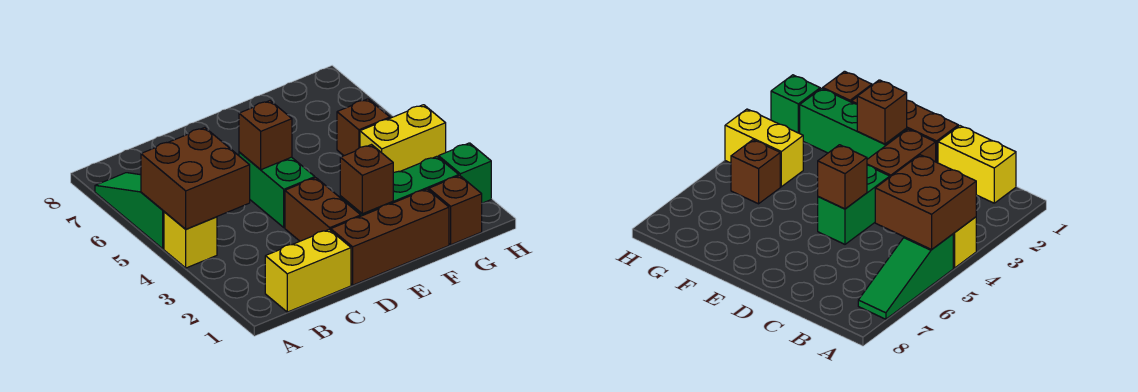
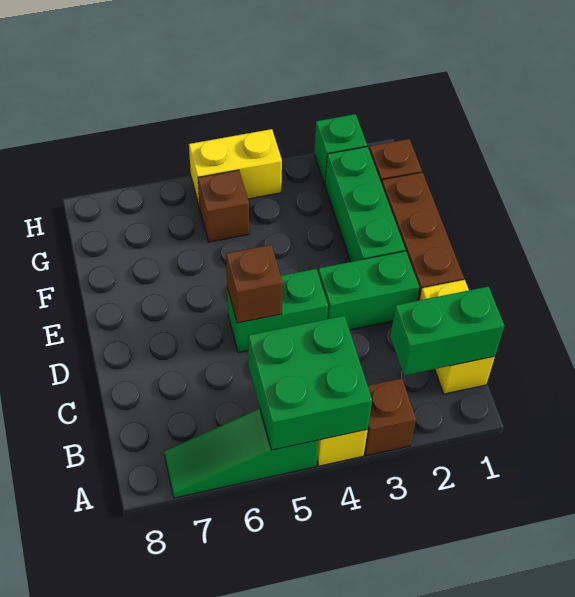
brown brick A4:B5 level 2 -> green brick A4:B5 level 2
none -> green brick B1:B2 level 2
brown brick D2:D3 level 1 -> green brick D2:D3 level 1
brown brick E2 level 2 -> brown brick A3 level 1
yellow brick G4:H4 level 1 -> yellow brick H4:H5 level 1

